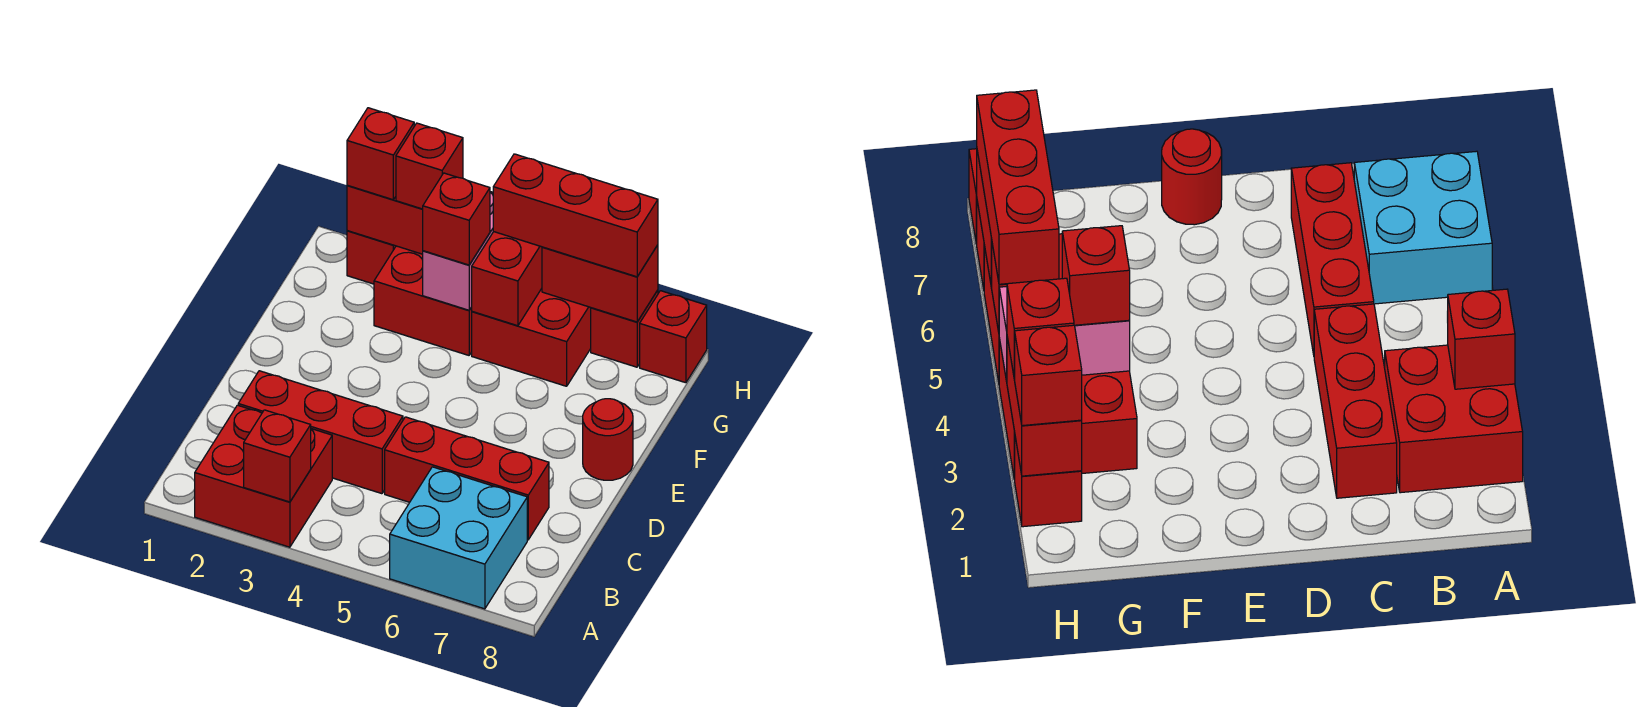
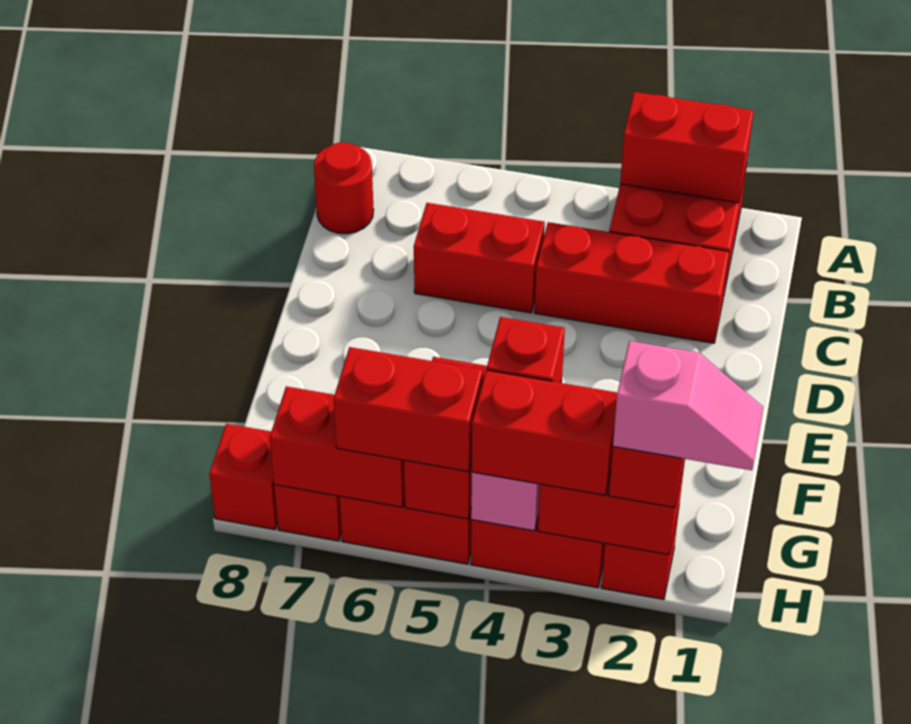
red brick A3 level 2 -> red brick A2:A3 level 2
cyan brick A6:B7 level 1 -> none
red brick C5:C7 level 1 -> red brick C5:C6 level 1
red round brick E8 level 1 -> red round brick B8 level 1
none -> pink slope H1:H2 level 4 top 2
red brick H3 level 3 -> red brick H3:H4 level 3
red brick H5:H7 level 3 -> red brick H5:H6 level 3

